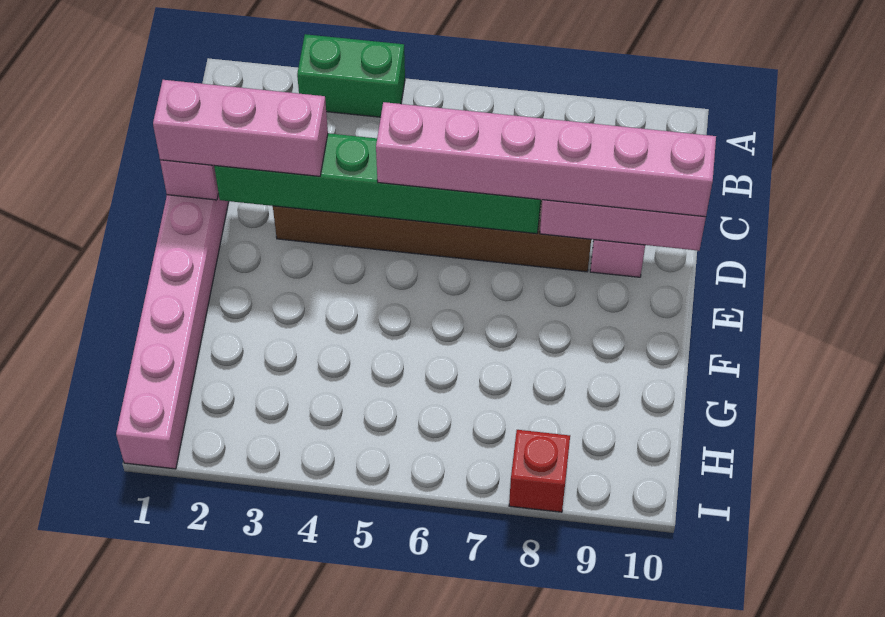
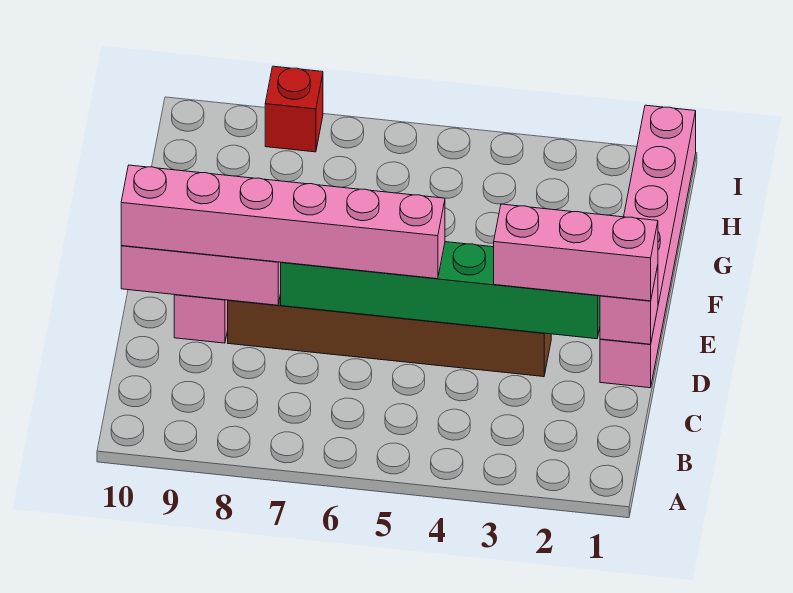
green brick A3:A4 level 1 -> none

